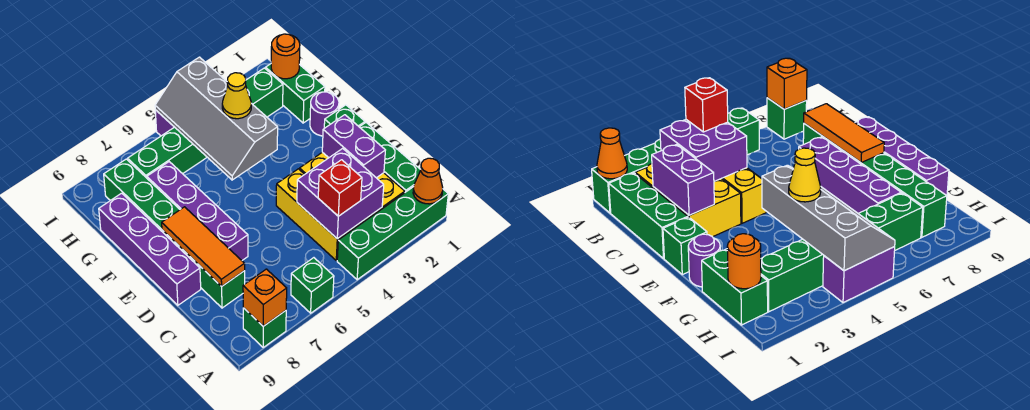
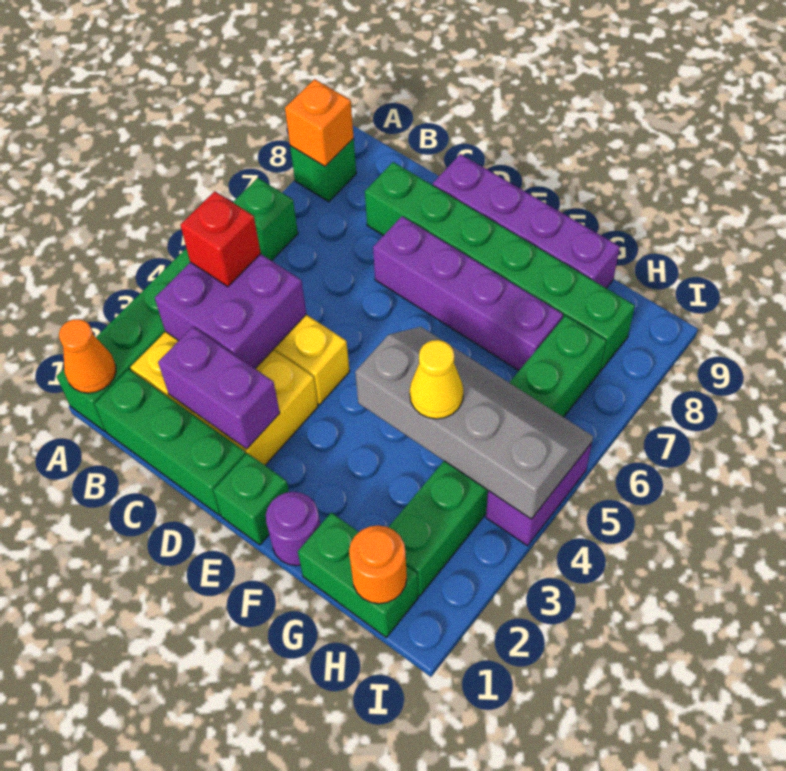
orange tile C8:E8 level 2 -> none

